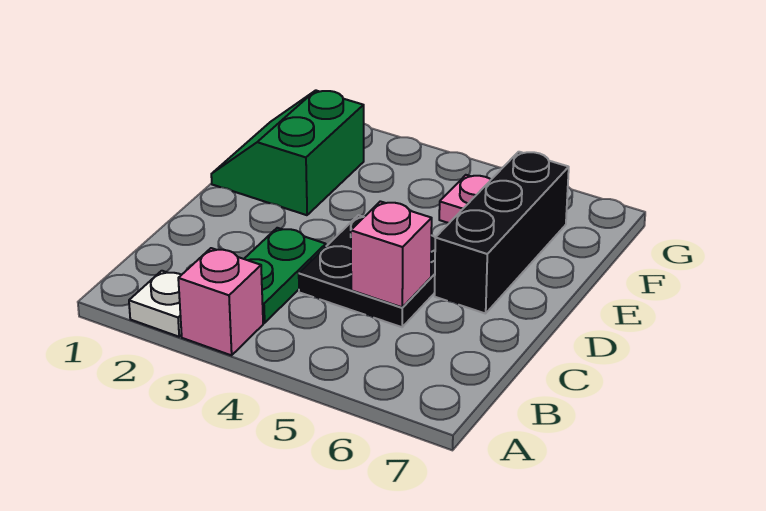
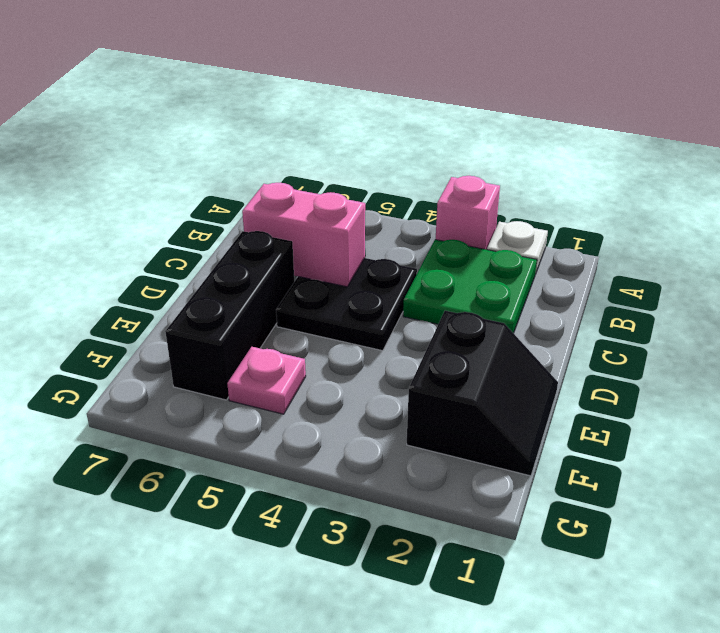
green plate B3:C3 level 1 -> green plate B2:C3 level 1
pink brick C5 level 2 -> pink brick C5:C6 level 2
green slope E1:F2 level 1 top 2 -> black slope E1:F2 level 1 top 2

